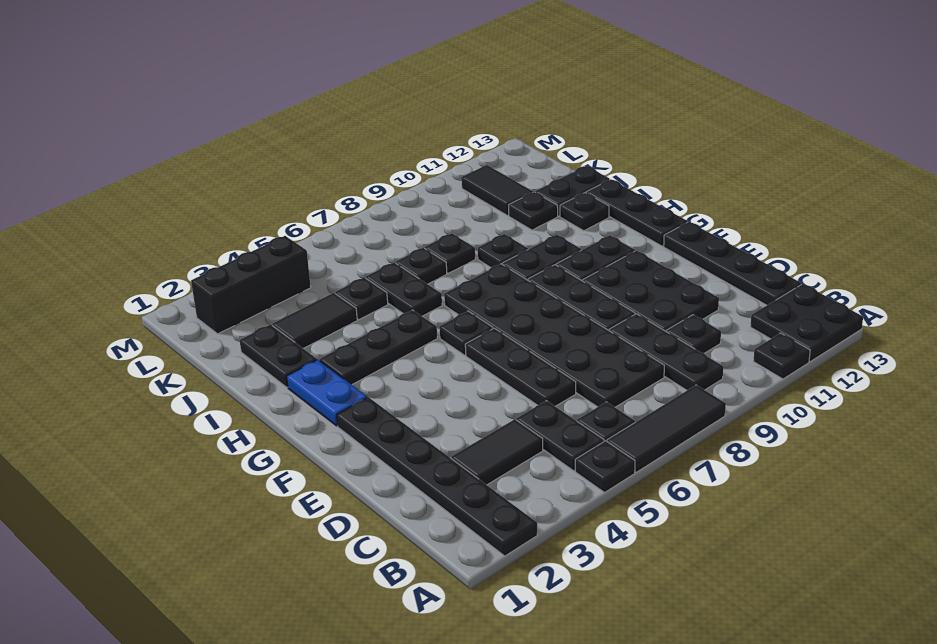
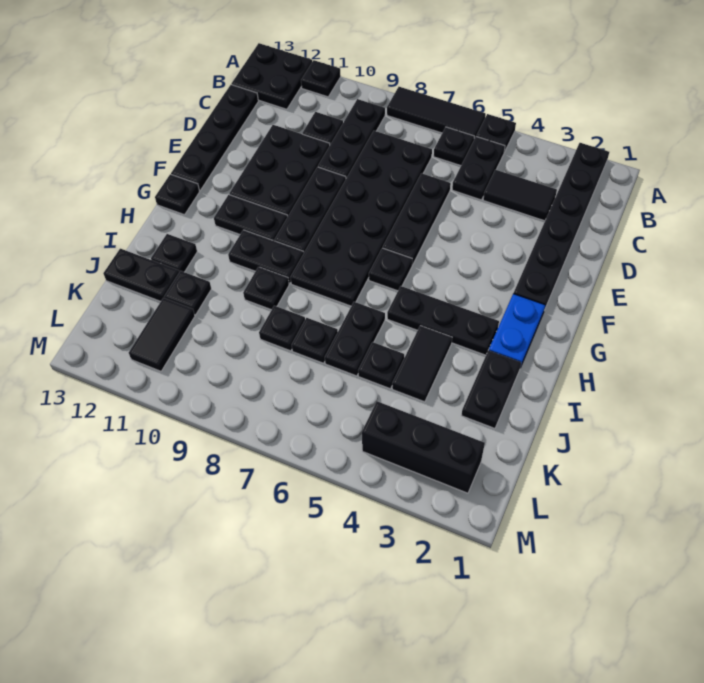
black plate G13:I13 level 1 -> black plate G13 level 1
black tile J3:J4 level 1 -> black tile I4:J4 level 1

